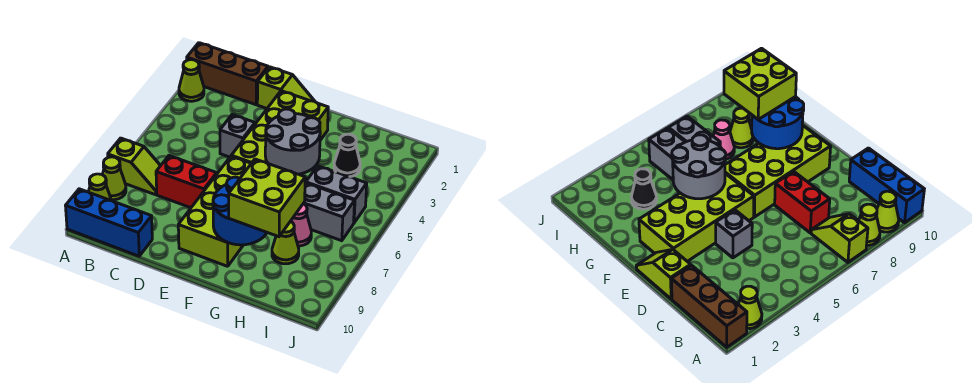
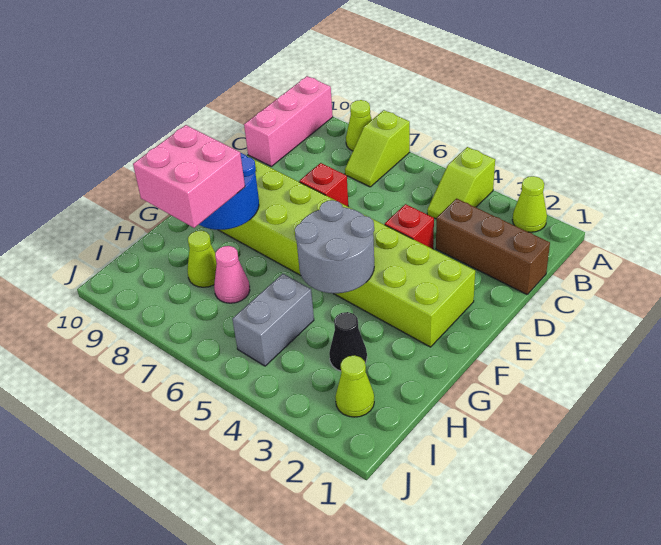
brown brick A1:C1 level 1 -> brown brick C1:C3 level 1
lime cone A9 level 1 -> lime cone I2 level 1
blue brick A10:C10 level 1 -> pink brick A10:C10 level 1
red brick C7:D7 level 1 -> red brick D7 level 1
lime slope D1:E1 level 1 top D -> lime slope A4:B4 level 1 top A
grey brick D4 level 1 -> red brick D4 level 1
lime brick G8:H9 level 3 -> pink brick G8:H9 level 3
grey brick H6:I6 level 1 -> none

